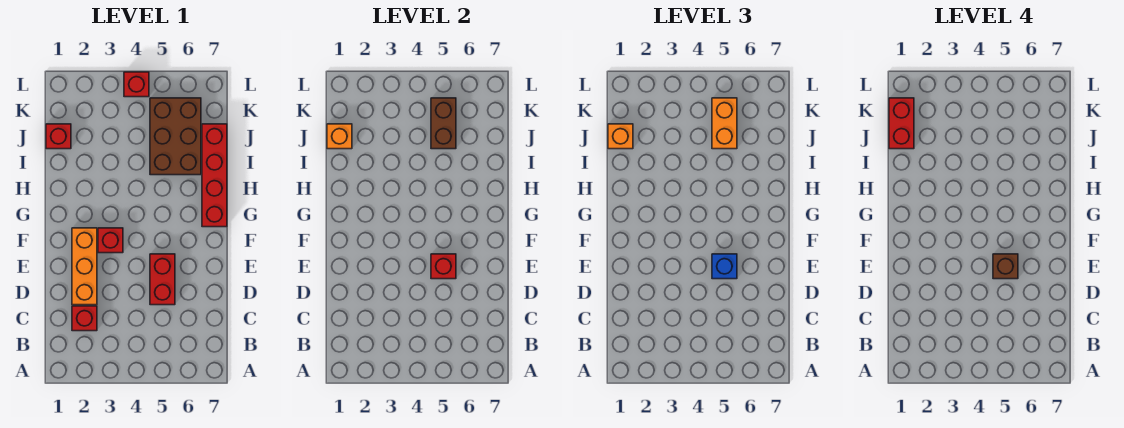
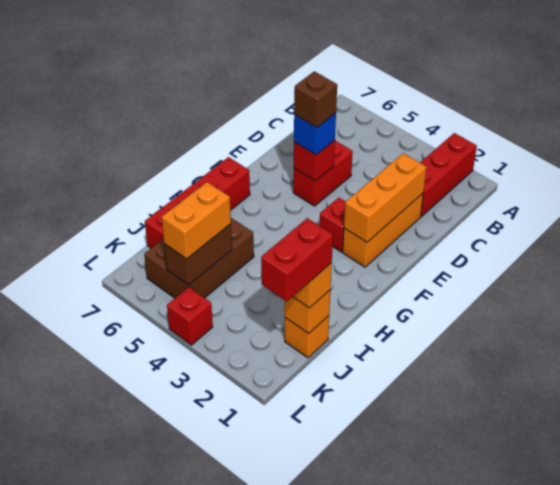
red brick C2 level 1 -> red brick A2:C2 level 1
none -> orange brick D2:F2 level 2
red brick J1 level 1 -> orange brick J1 level 1

